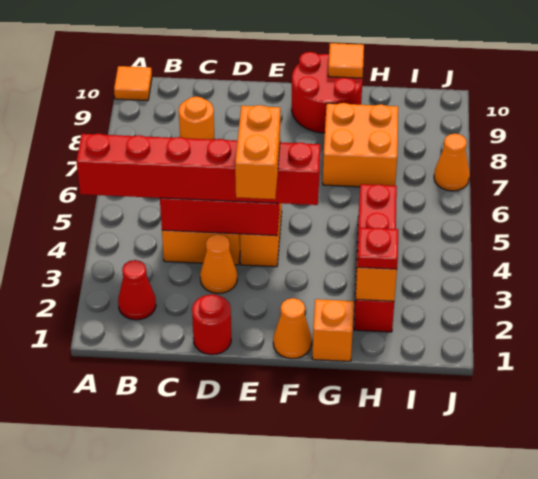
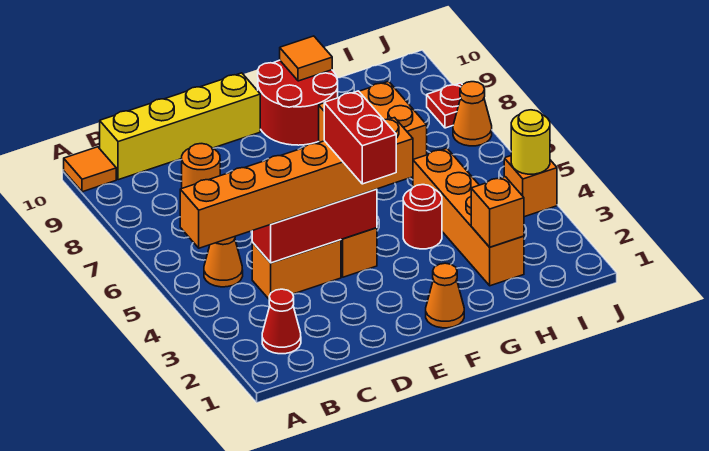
red brick A4:F4 level 3 -> orange brick A4:F4 level 3
none -> yellow brick B10:E10 level 1
red round brick D1 level 1 -> red round brick G4 level 1
orange cone D3 level 1 -> orange cone B5 level 1
orange brick E3:E4 level 4 -> red brick E3:E4 level 4
orange brick G1 level 1 -> orange brick J4 level 1
red brick H2:H5 level 1 -> orange brick H2:H5 level 1
red plate H2 level 3 -> red plate J8 level 1
none -> yellow round brick J4 level 2

